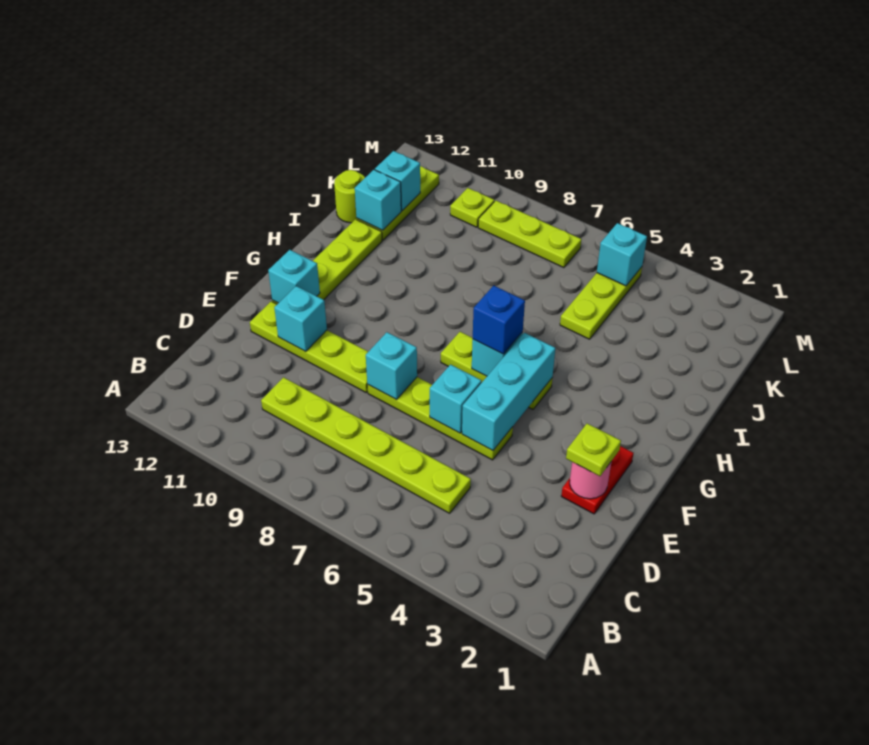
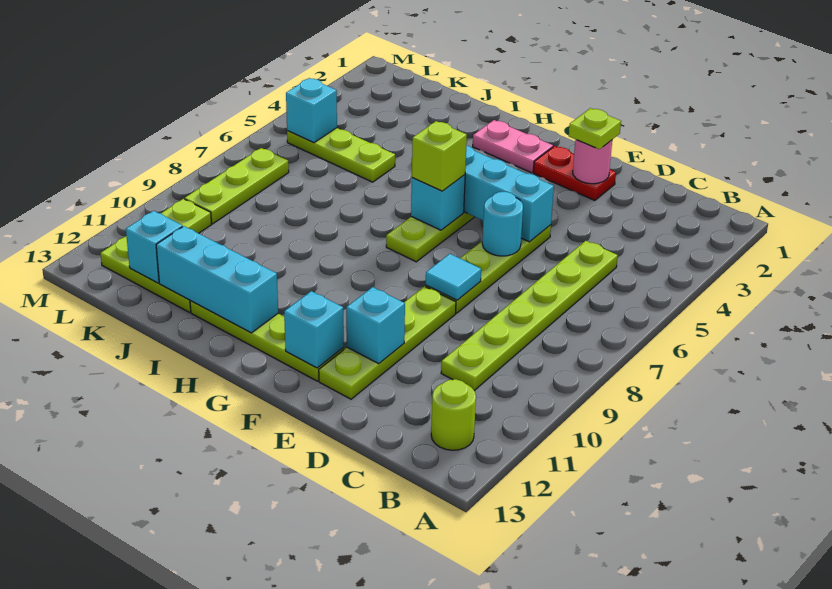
cyan brick E6 level 2 -> cyan round brick E6 level 2
cyan brick E8 level 2 -> cyan tile E8 level 2
none -> pink plate G2:H2 level 1
blue brick G6 level 3 -> lime brick G6 level 3
cyan brick J12 level 2 -> cyan brick H12:J12 level 2
lime round brick J13 level 1 -> lime round brick B12 level 1

